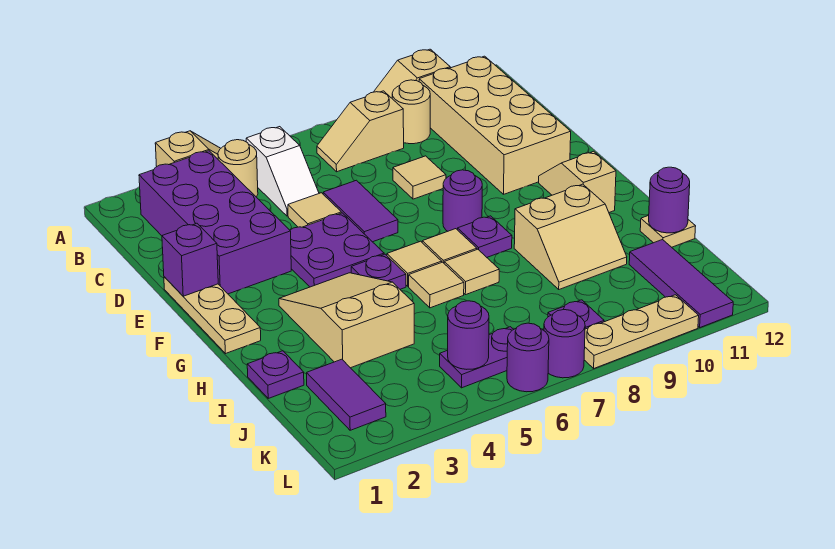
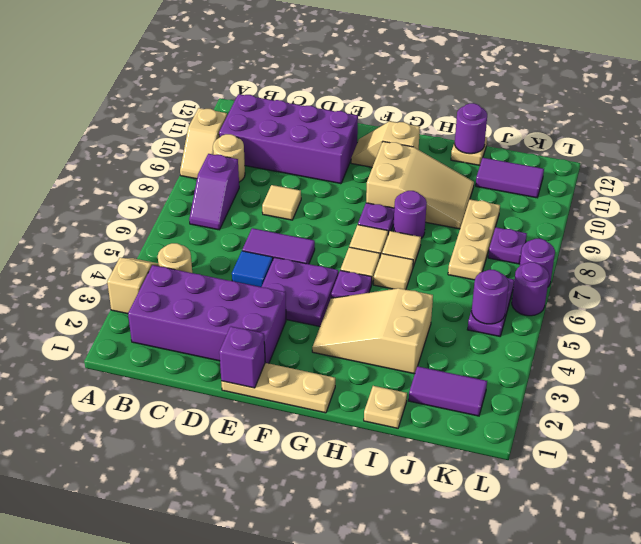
white slope B5:C5 level 1 top B -> none
tan slope B7:B8 level 1 top 8 -> purple slope B7:B8 level 1 top 8
tan brick B10:E11 level 1 -> purple brick B10:E11 level 1
tan tile D5 level 1 -> blue tile D5 level 1
purple round brick F8 level 1 -> purple round brick H8 level 1
tan slope H9:I10 level 1 top H -> tan slope G9:I10 level 1 top G
purple plate I1 level 1 -> tan plate I1 level 1
purple tile J11:L11 level 1 -> purple tile J11:K11 level 1
tan plate L8:L10 level 1 -> tan plate J7:J9 level 1

